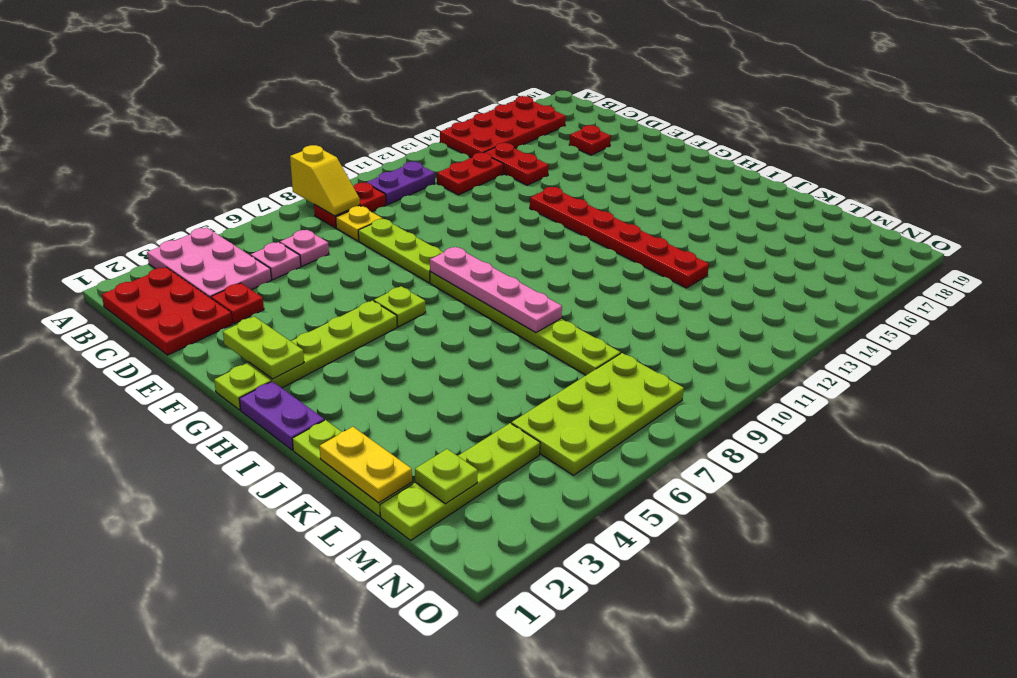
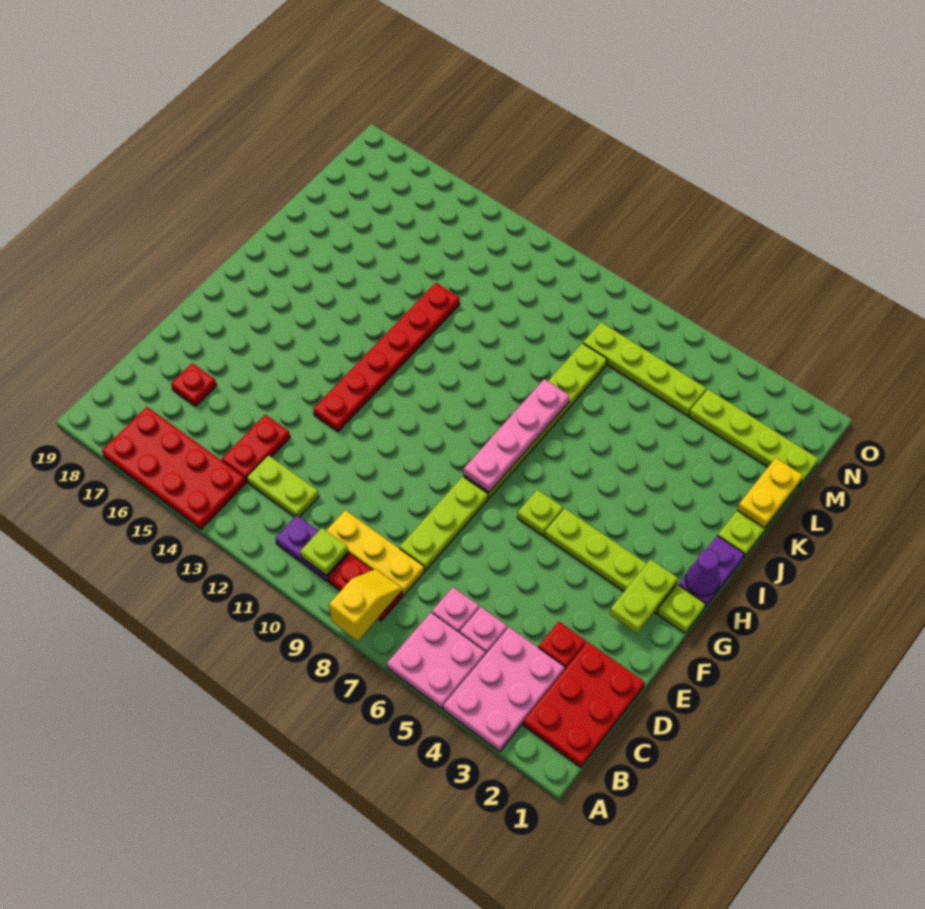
none -> pink plate A5:B6 level 1
yellow plate C8 level 1 -> yellow plate C8:C10 level 1
red plate C12:C13 level 1 -> lime plate C12:C13 level 1
none -> purple cone H1 level 2
lime plate M2 level 2 -> lime plate B10 level 2
lime plate M5:N8 level 1 -> lime plate M5:M8 level 1

